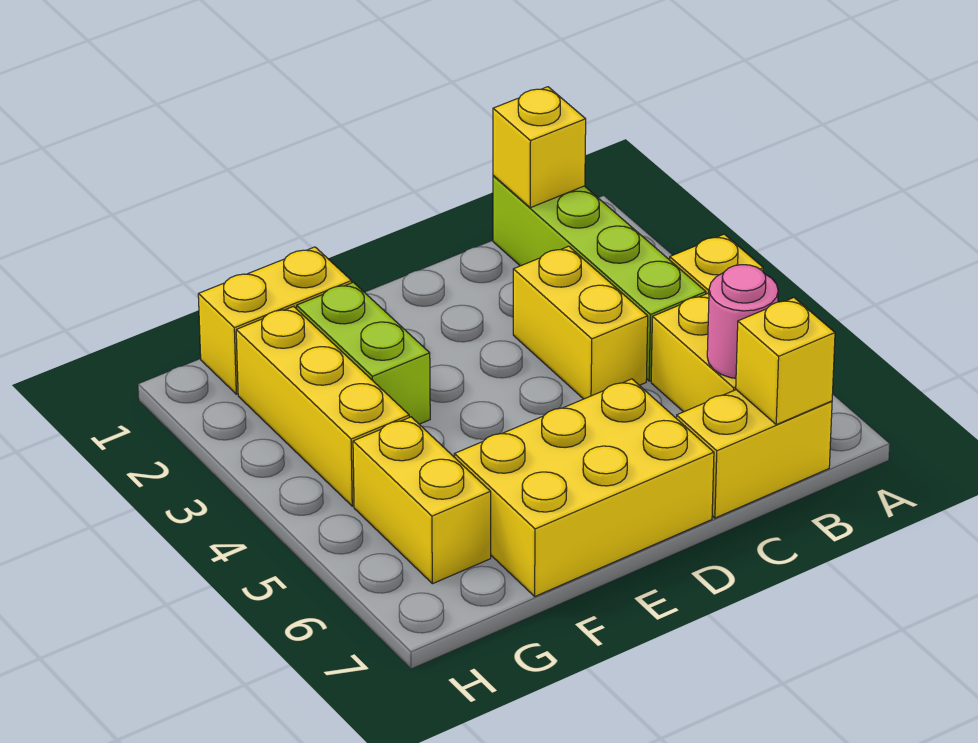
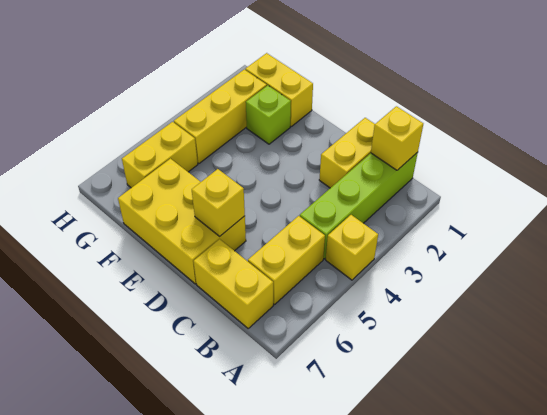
pink round brick B6 level 2 -> none
yellow brick B7 level 2 -> yellow brick D6 level 2
yellow brick C3:C4 level 1 -> yellow brick C1:C2 level 1
lime brick F2:F3 level 1 -> lime brick F2 level 1

